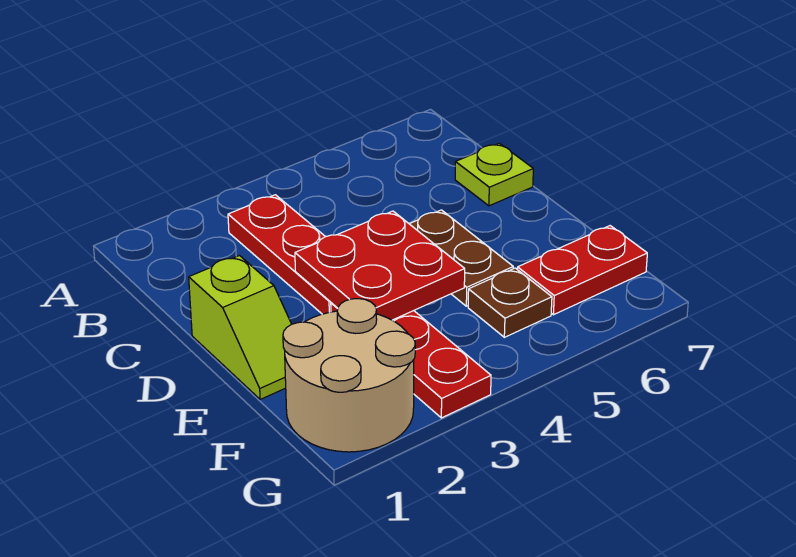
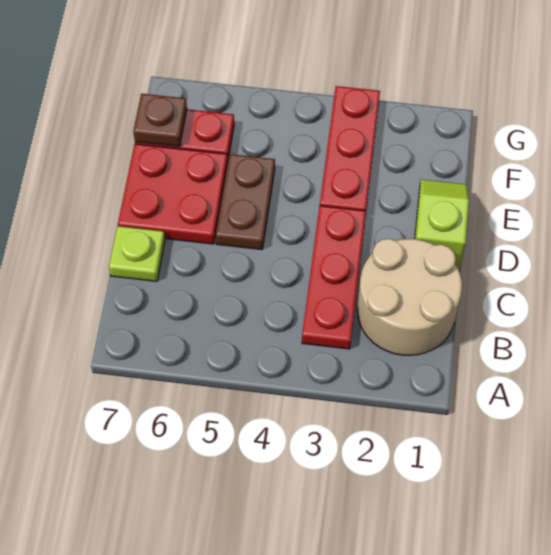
red plate D3:E4 level 2 -> red plate D6:E7 level 1
tan round brick F1:G2 level 1 -> tan round brick B1:C2 level 1
brown plate F5 level 1 -> brown plate F7 level 2

